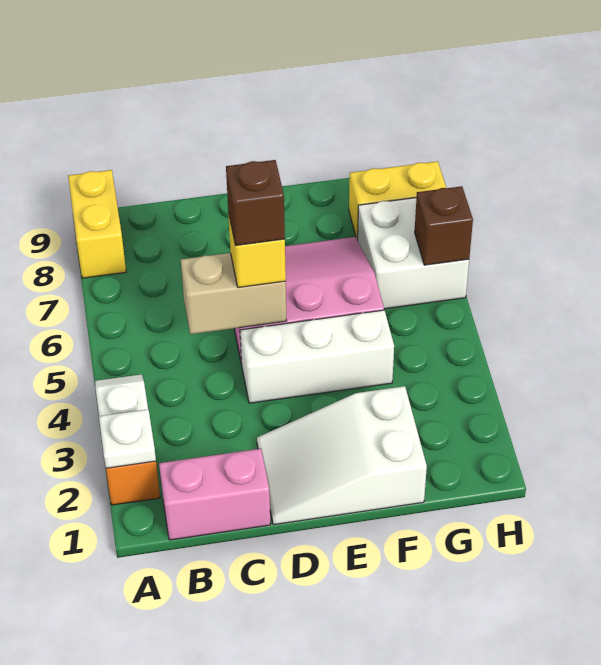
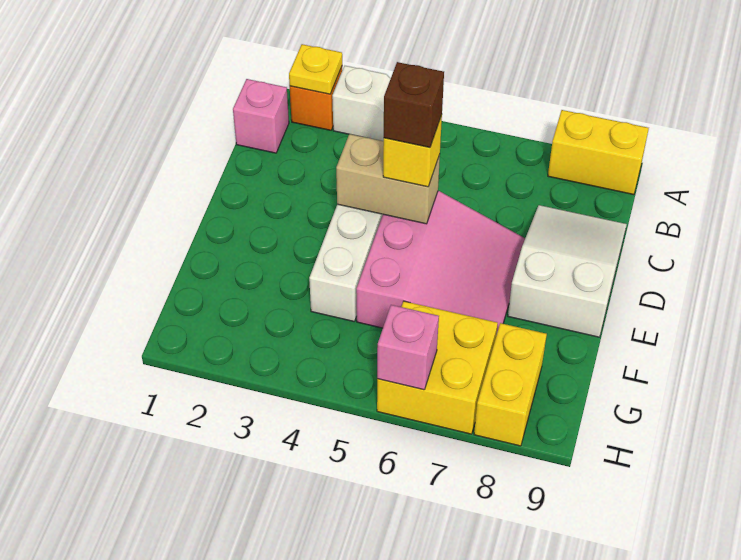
white plate A2 level 2 -> yellow plate A2 level 2
pink brick B1:C1 level 1 -> pink brick B1 level 1
tan brick C5:D5 level 2 -> tan brick D4:D5 level 2
white slope D1:F2 level 1 top F -> white slope C8:E9 level 1 top E
white brick G6:H7 level 1 -> yellow brick G6:H7 level 1
brown brick H6 level 2 -> pink brick H6 level 2

